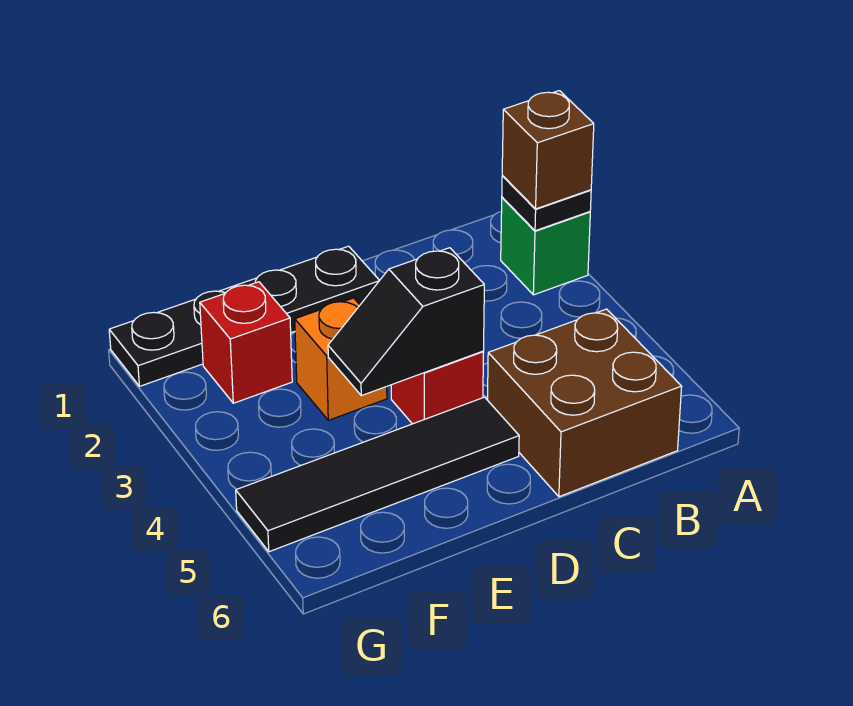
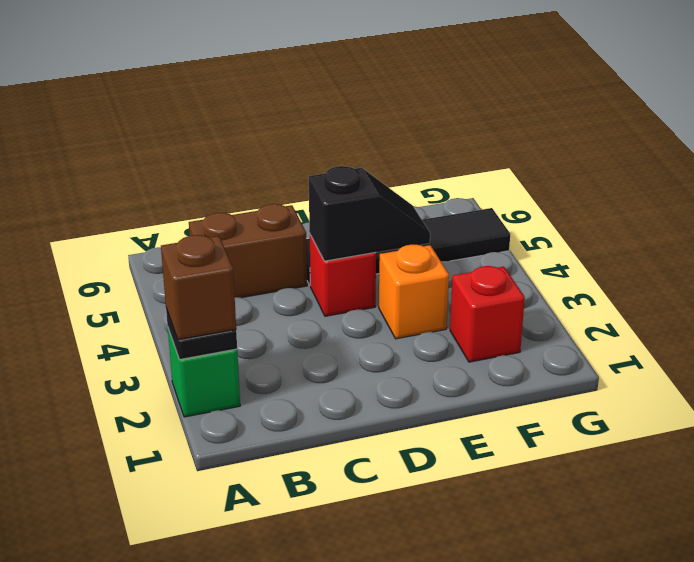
brown brick B5:C6 level 1 -> brown brick B5:C5 level 1
black plate D1:G1 level 1 -> none

